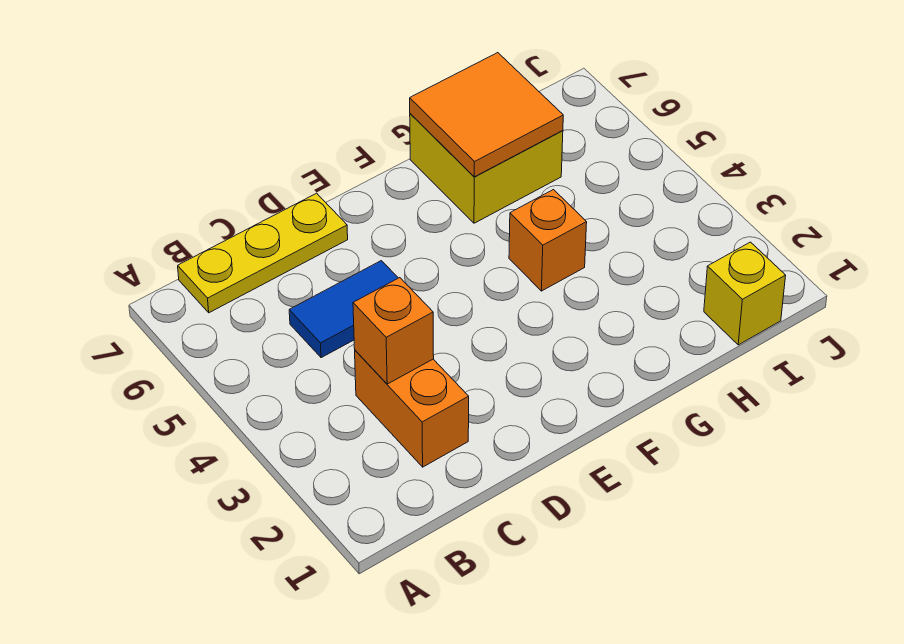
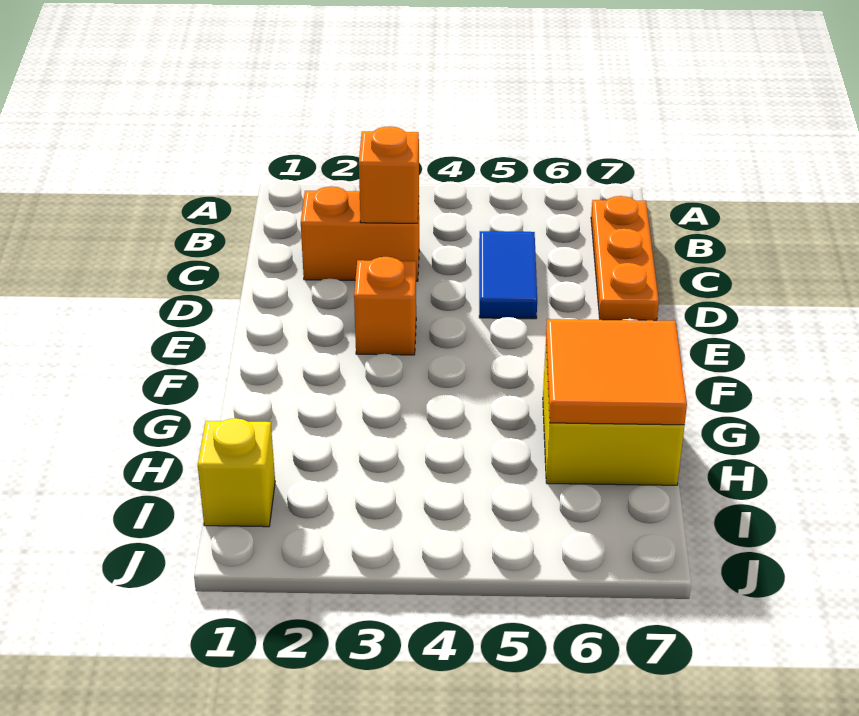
yellow plate B7:D7 level 1 -> orange plate B7:D7 level 1
orange brick G4 level 1 -> orange brick E3 level 1

